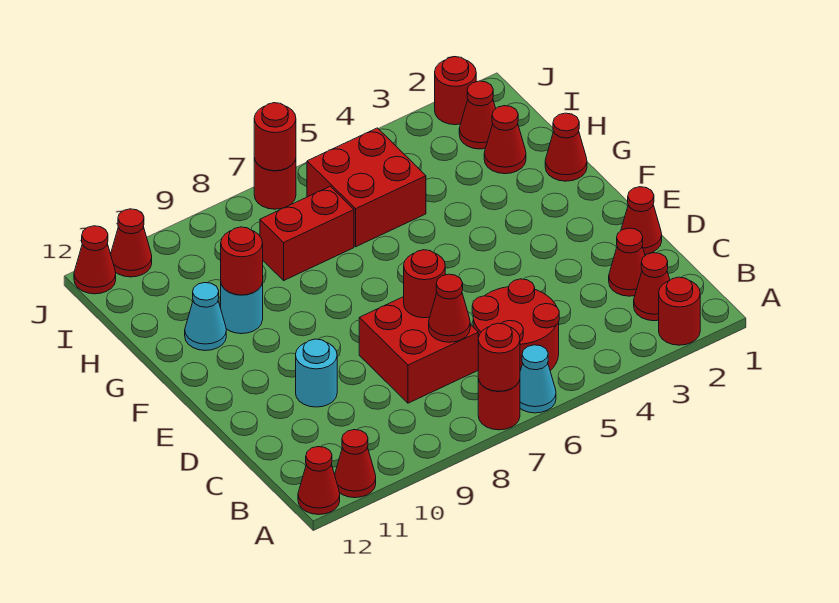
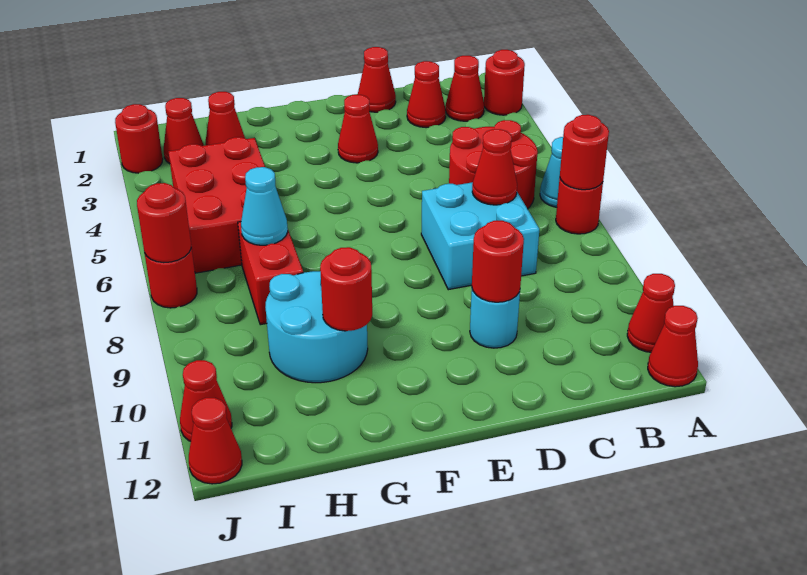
red brick C7:D8 level 1 -> cyan brick C7:D8 level 1
red round brick D7 level 2 -> red round brick D10 level 2
red cone G1 level 1 -> red cone E3 level 1
cyan round brick G10 level 1 -> cyan round brick G9:H10 level 1
cyan cone G11 level 1 -> cyan cone H7 level 2
red brick H5:I6 level 1 -> red brick H4:I6 level 1

